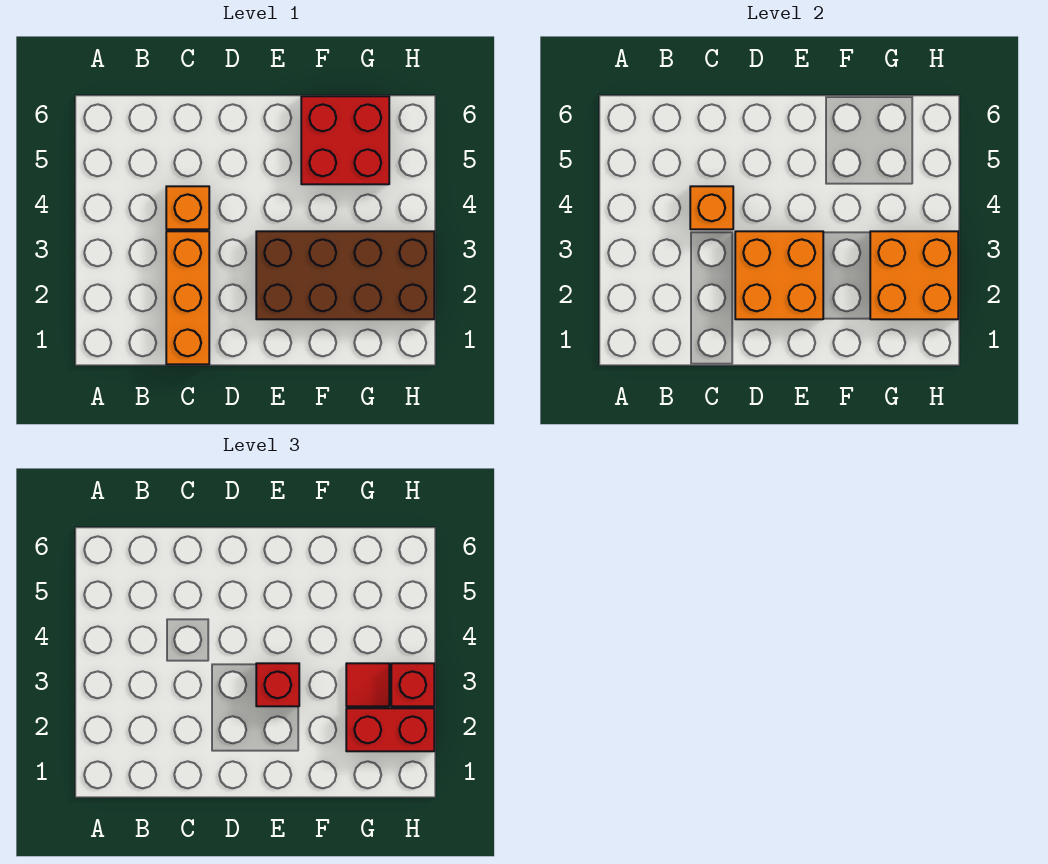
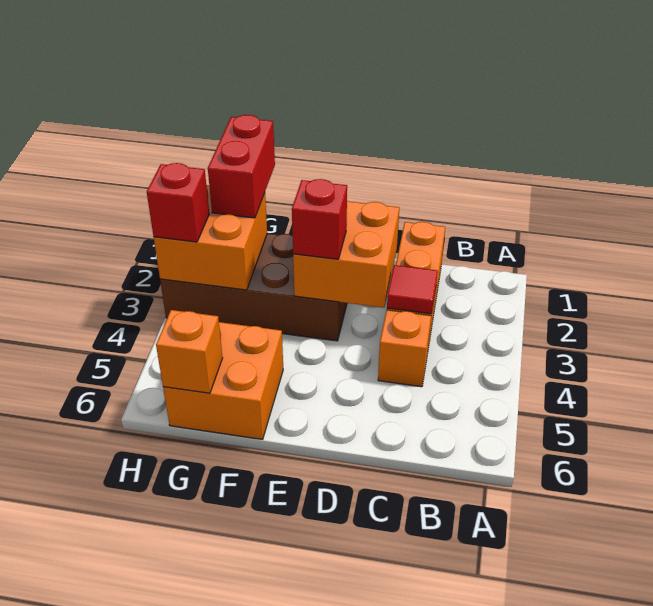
orange brick C4 level 2 -> orange brick G6 level 2
red brick F5:G6 level 1 -> orange brick F5:G6 level 1
red brick G2:H2 level 3 -> red brick G1:G2 level 3
red tile G3 level 3 -> red tile C3 level 2

